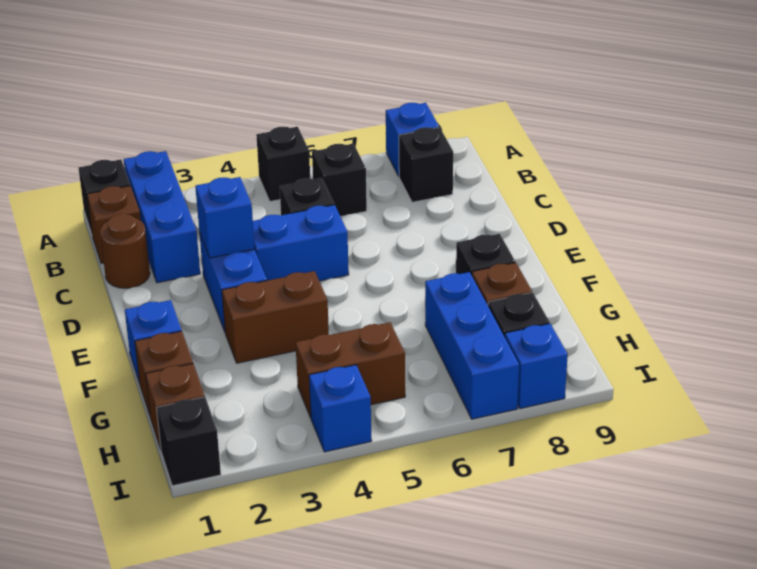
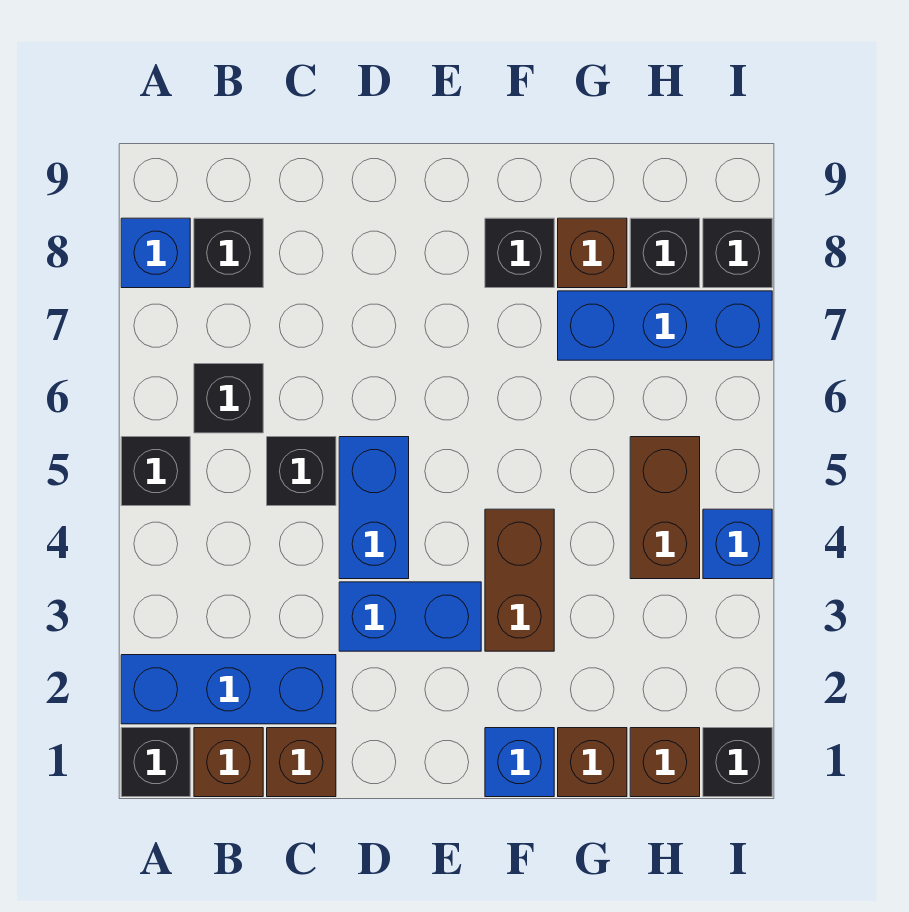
brown round brick C1 level 1 -> brown brick C1 level 1
blue brick D3 level 2 -> none
blue brick I8 level 1 -> black brick I8 level 1

